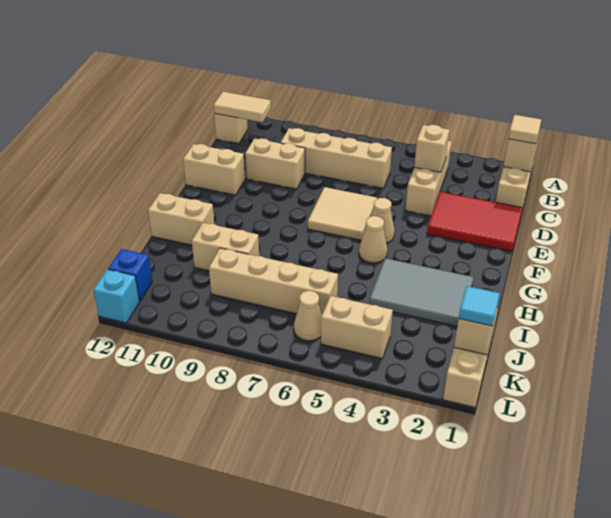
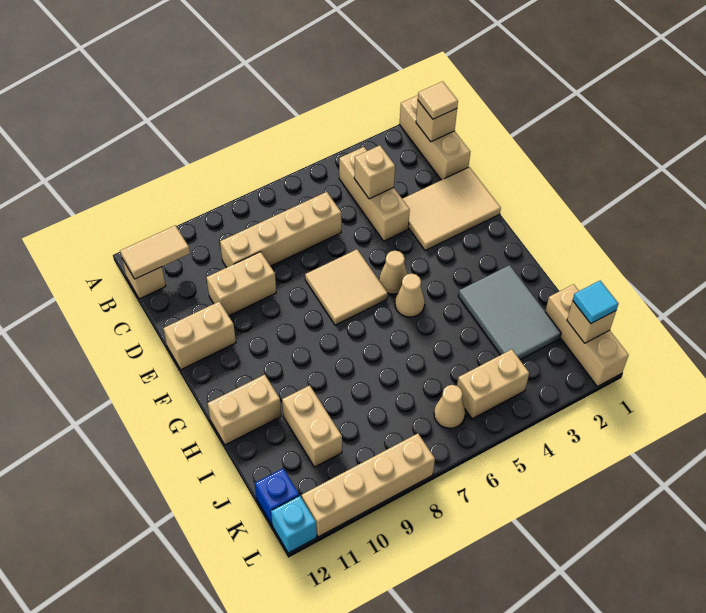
red tile D1:E3 level 1 -> tan tile D1:E3 level 1
grey tile H2:I4 level 1 -> grey tile H2:J3 level 1
tan brick I9:I10 level 1 -> tan brick I10:J10 level 1
tan brick J6:J9 level 1 -> tan brick L8:L11 level 1

